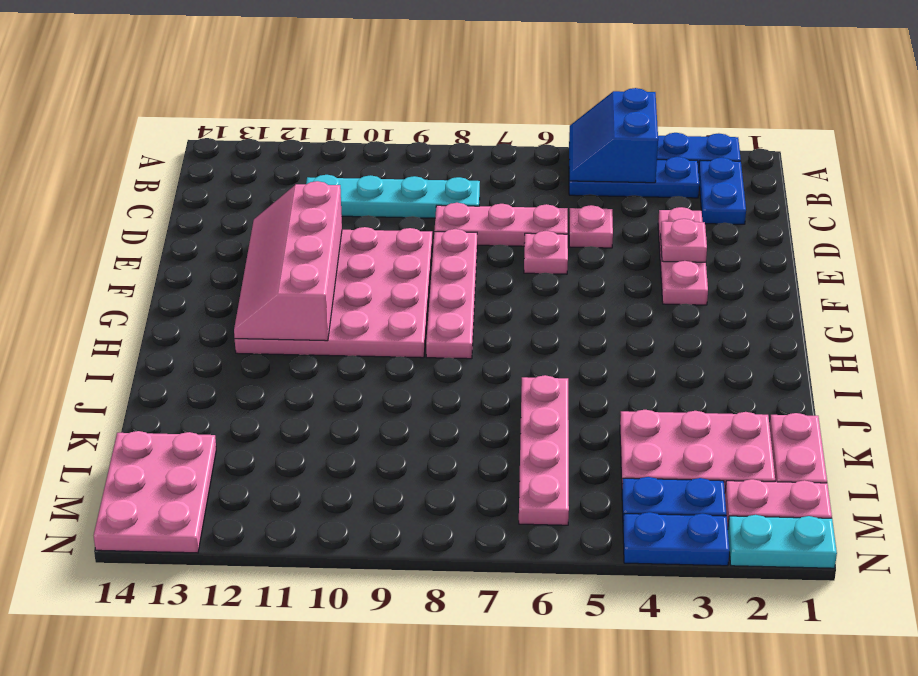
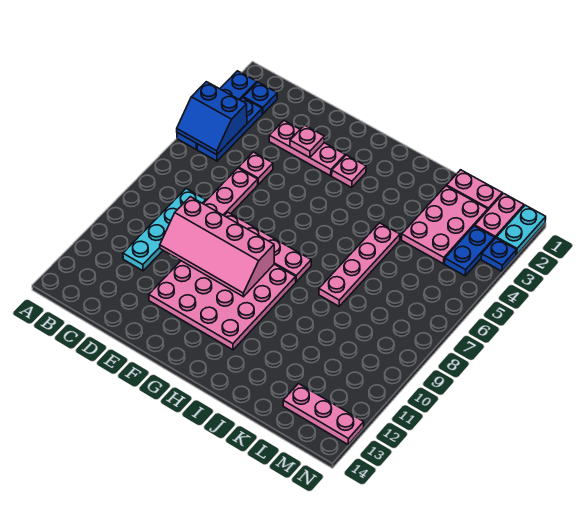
blue plate B2:C2 level 1 -> blue plate B2 level 1
pink plate E6 level 1 -> pink plate G3 level 1
pink slope E11:H12 level 2 top 11 -> pink slope D9:G10 level 2 top 9
pink plate J6:M6 level 1 -> pink plate J5:J8 level 1
pink plate L13:N14 level 1 -> pink plate L13:N13 level 1
blue plate N3:N4 level 1 -> blue plate N3 level 1

